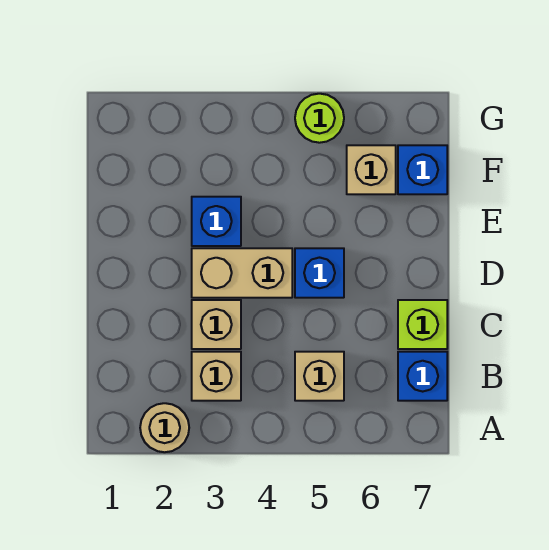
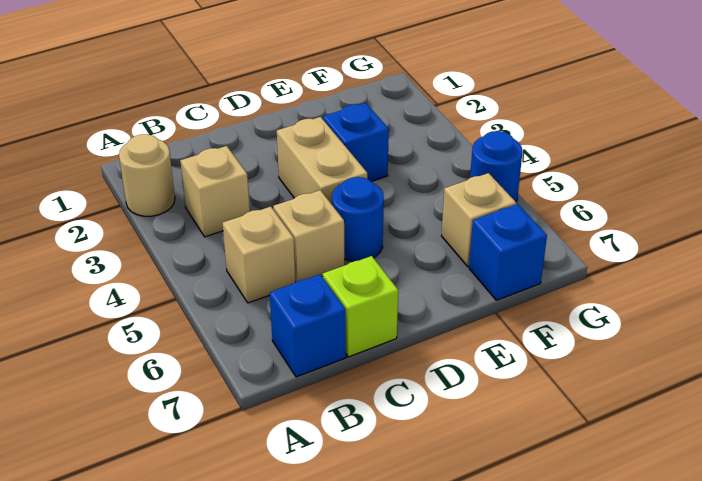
tan brick C3 level 1 -> tan brick C5 level 1
blue brick D5 level 1 -> blue round brick D5 level 1
lime round brick G5 level 1 -> blue round brick G5 level 1

